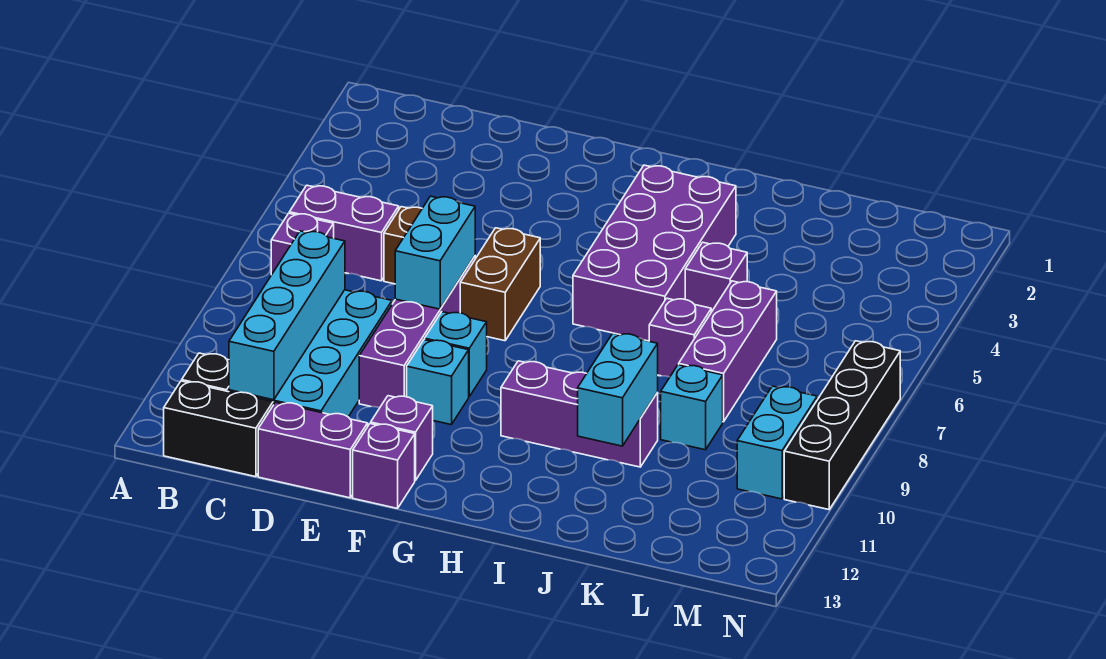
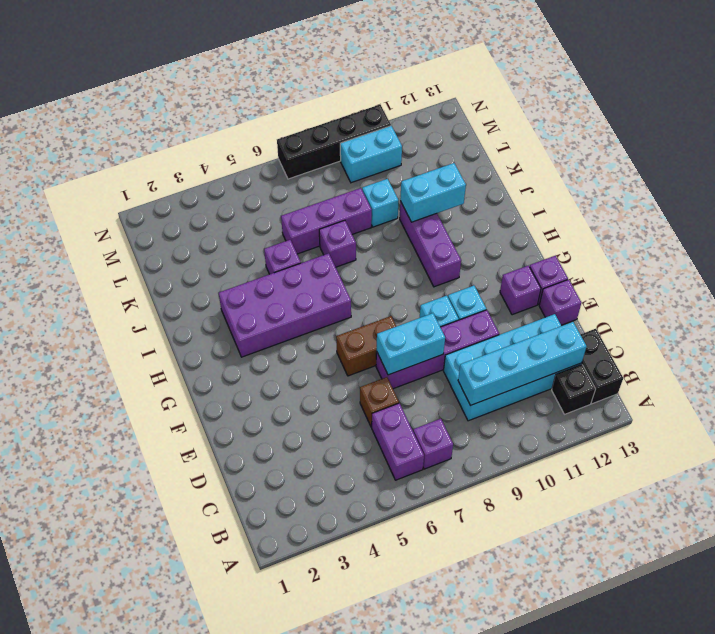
purple brick D13:E13 level 1 -> purple brick E13 level 1

